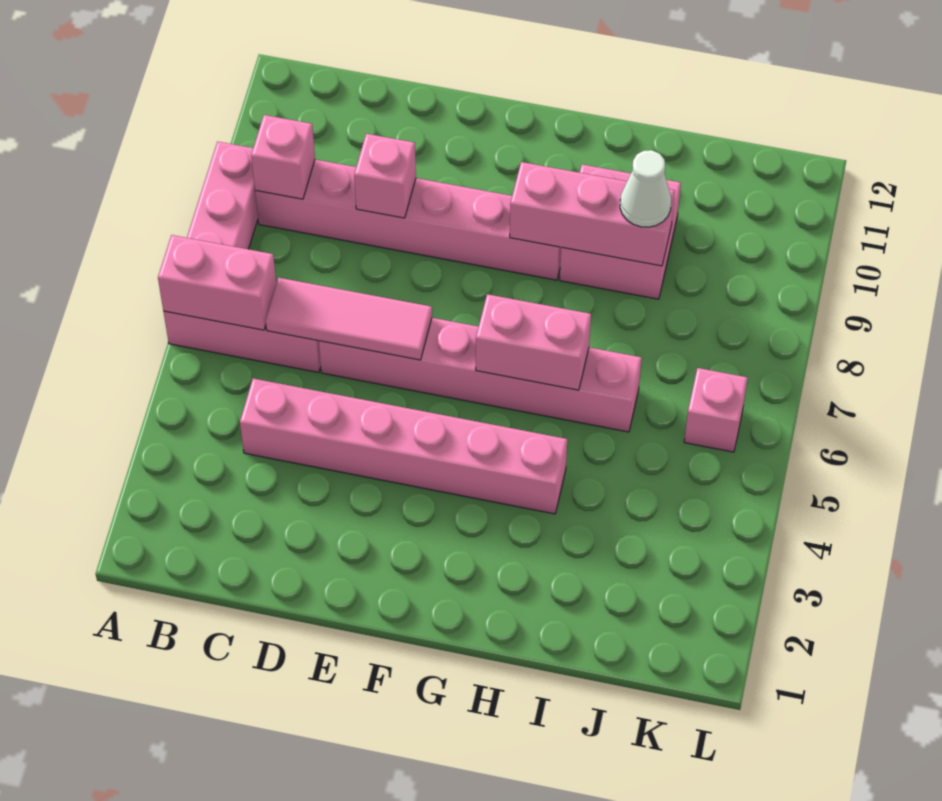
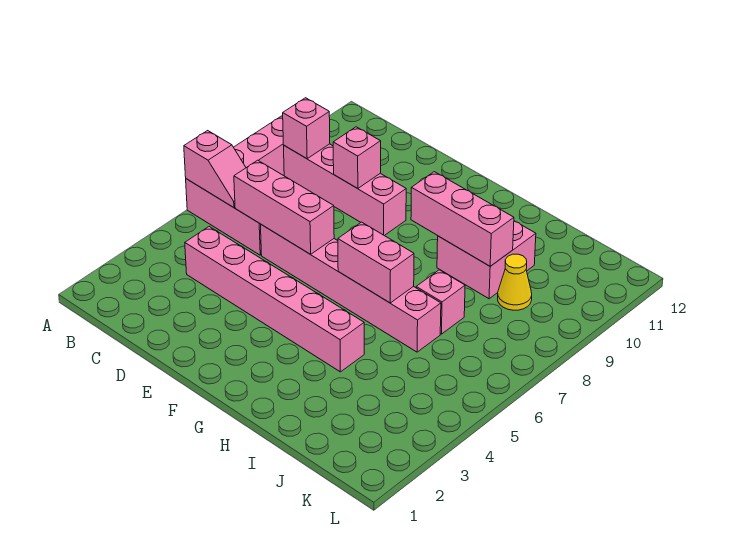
pink brick A6:B6 level 2 -> pink slope A6:B6 level 2 top A
pink brick B9:G9 level 1 -> pink brick B9:E9 level 1
pink tile C6:E6 level 2 -> pink brick C6:E6 level 2
white cone I9 level 3 -> none
none -> yellow cone J9 level 1
pink brick K6 level 1 -> pink brick I7 level 1

